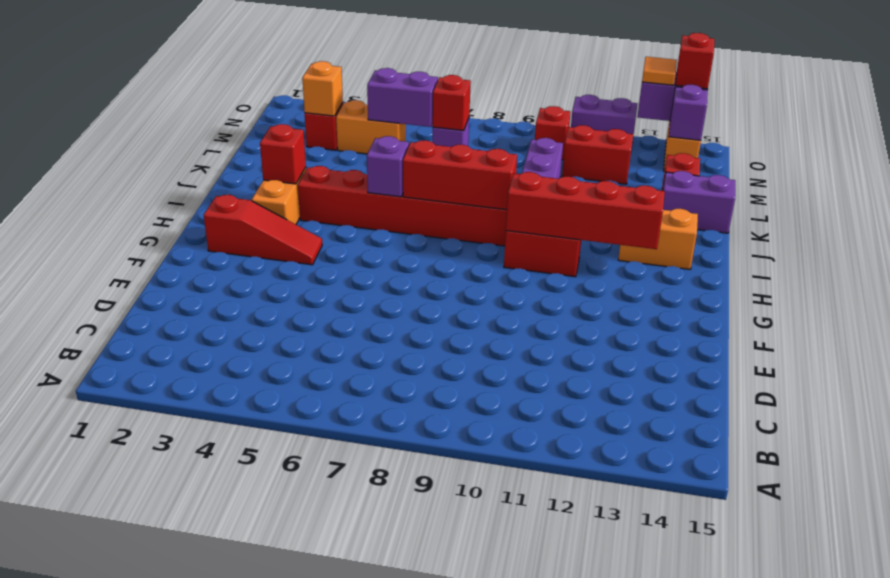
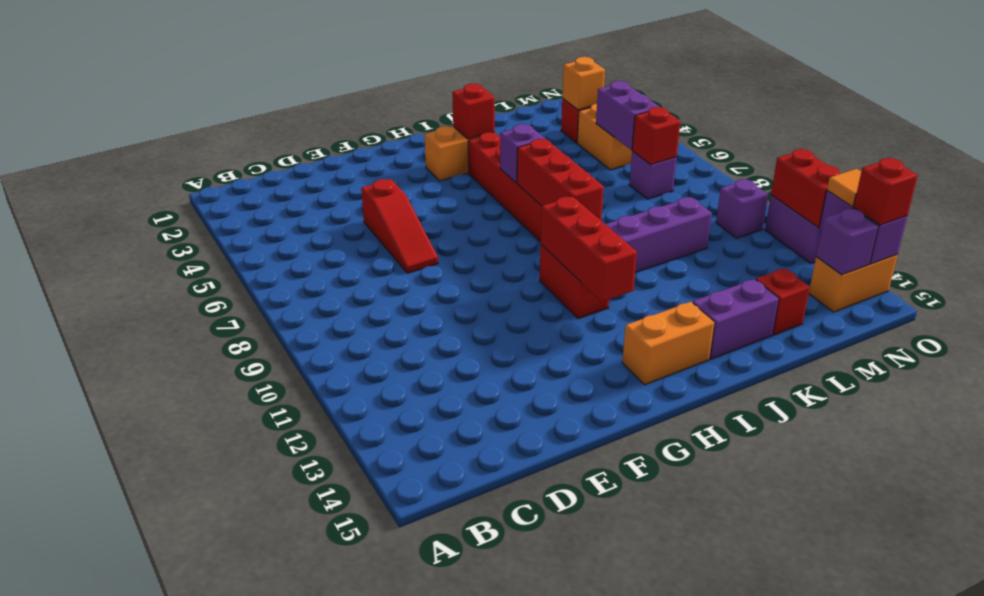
red slope G2:G4 level 1 top 2 -> red slope E5:E7 level 1 top 5
red brick H10:H13 level 2 -> red brick H10:H12 level 2
orange brick I13:I14 level 1 -> orange brick H14:I14 level 1
purple brick K14:K15 level 1 -> purple brick J14:K14 level 1
red brick M11:M12 level 1 -> red brick O11:O12 level 2
red brick N10 level 1 -> purple brick N10 level 1

